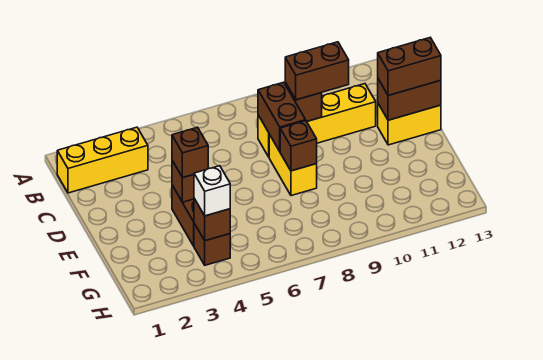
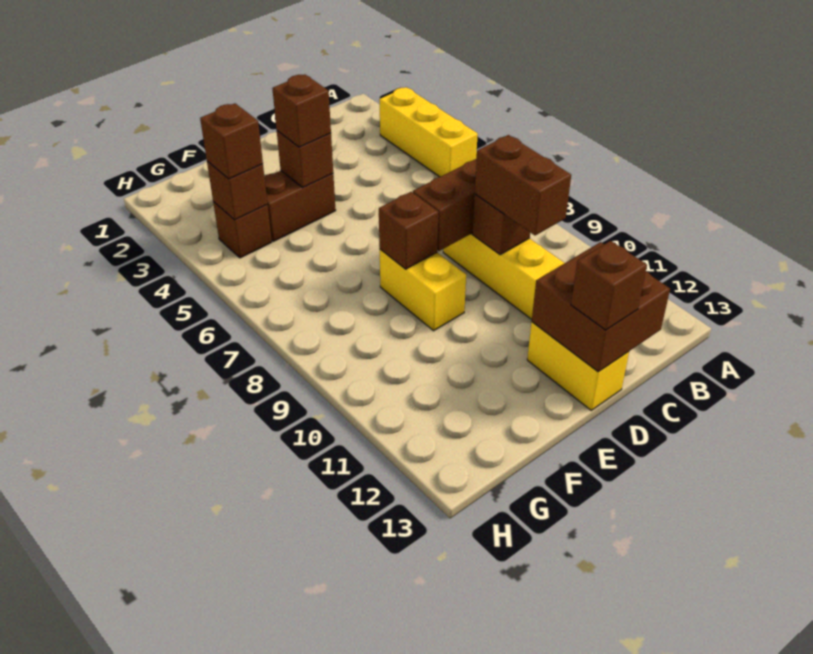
yellow brick B1:B3 level 1 -> yellow brick A3:A5 level 1
yellow brick D8:E8 level 1 -> yellow brick E8:E9 level 1
brown brick D12:D13 level 2 -> brown brick C12:D13 level 2
brown brick D12:D13 level 3 -> brown brick D13 level 3
white brick G4 level 3 -> brown brick G4 level 3

